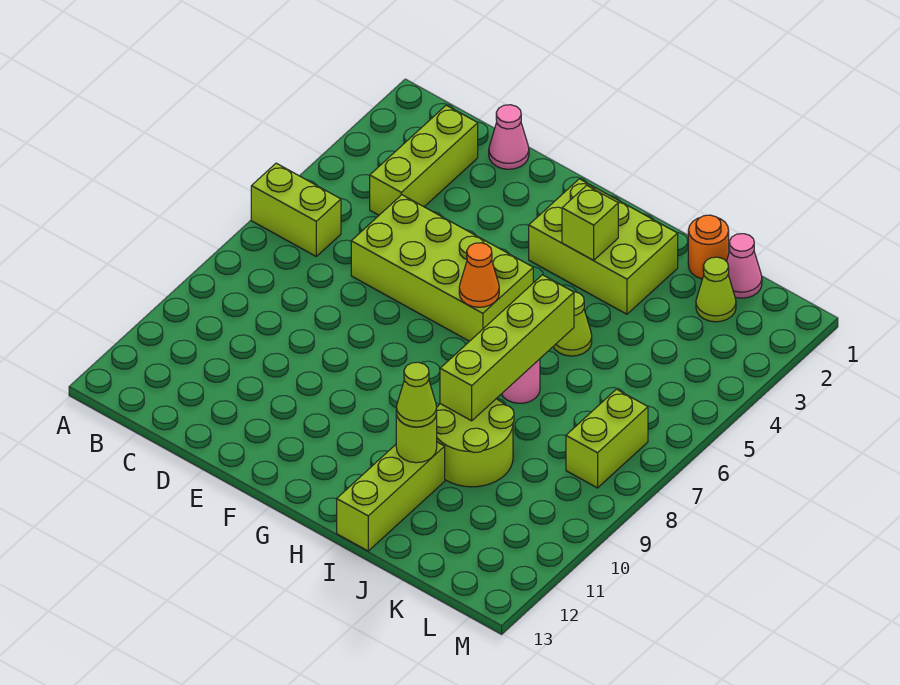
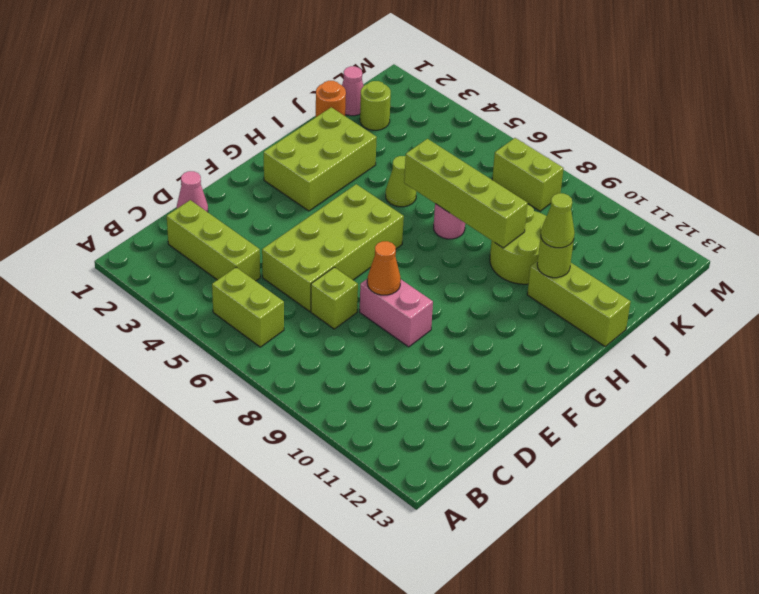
lime brick A6:B6 level 1 -> lime brick B5:B6 level 1
none -> pink brick E8:E9 level 1
orange cone G6 level 2 -> orange cone E8 level 2
lime brick H3 level 2 -> lime brick D7 level 1
lime cone K2 level 1 -> lime round brick K2 level 1

